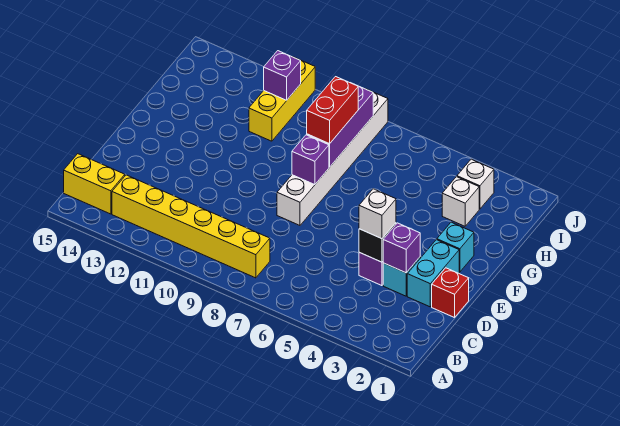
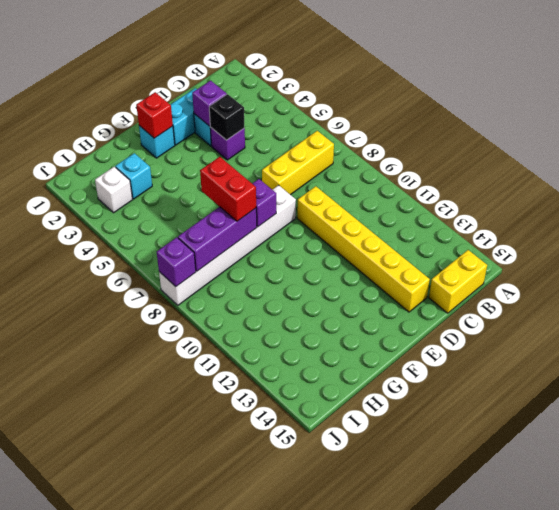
yellow brick B8:B13 level 1 -> yellow brick D9:D14 level 1
yellow brick B14:B15 level 1 -> yellow brick B15:C15 level 1
red brick D1 level 1 -> red brick F2 level 2
white brick D4 level 3 -> none
red brick G8:H8 level 3 -> red brick G7:G8 level 3
white brick H3 level 1 -> cyan brick H3 level 1
yellow brick H11:J11 level 1 -> yellow brick B7:D7 level 1
purple brick I11 level 2 -> purple brick J8 level 2

